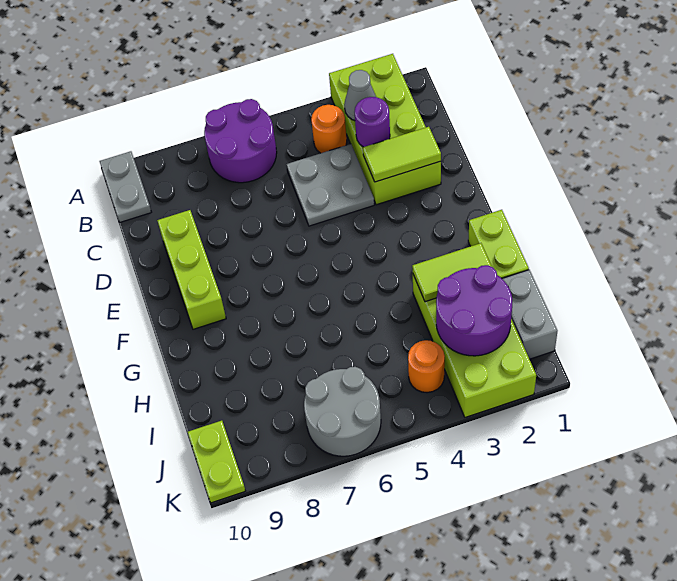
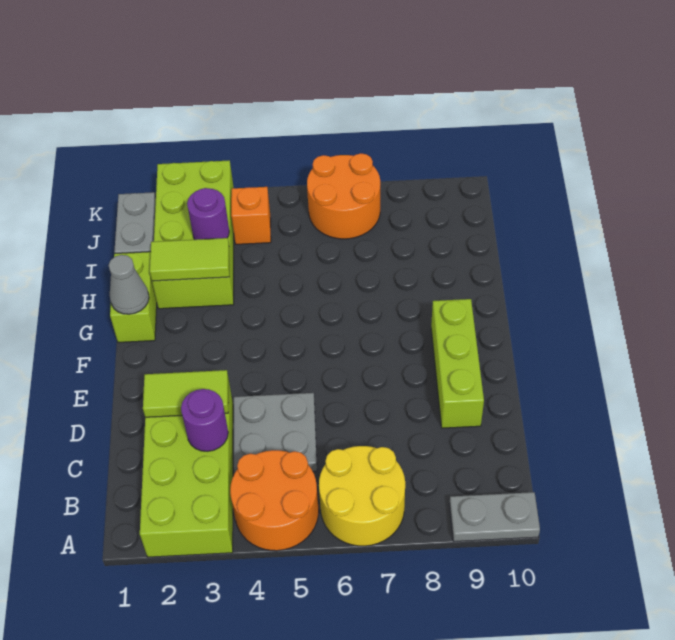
purple round brick A6:B7 level 1 -> yellow round brick A6:B7 level 1
grey plate A10:B10 level 1 -> grey plate A9:A10 level 1
grey cone B3 level 2 -> grey cone G1 level 2
orange round brick B4 level 1 -> orange round brick A4:B5 level 1
purple round brick I2:J3 level 2 -> purple round brick I3 level 2
orange round brick J4 level 1 -> orange brick J4 level 1
grey round brick J6:K7 level 1 -> orange round brick J6:K7 level 1
lime plate J10:K10 level 1 -> none

